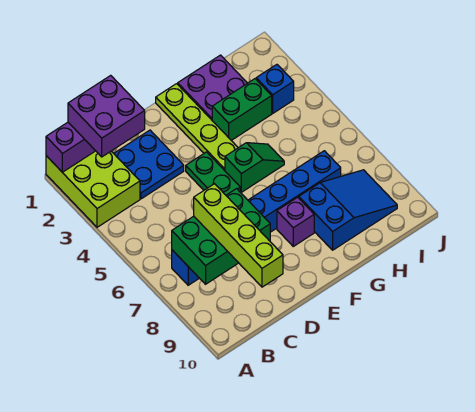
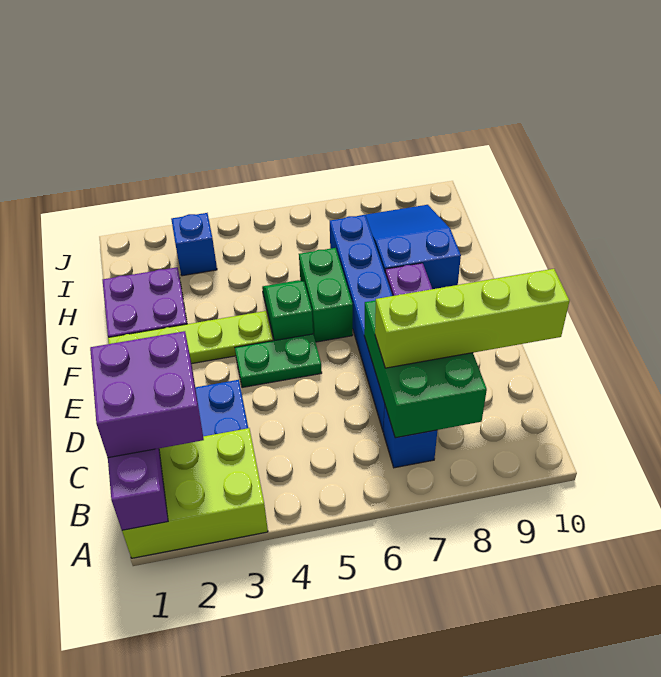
green brick G3:H3 level 1 -> green brick F6:G6 level 1

